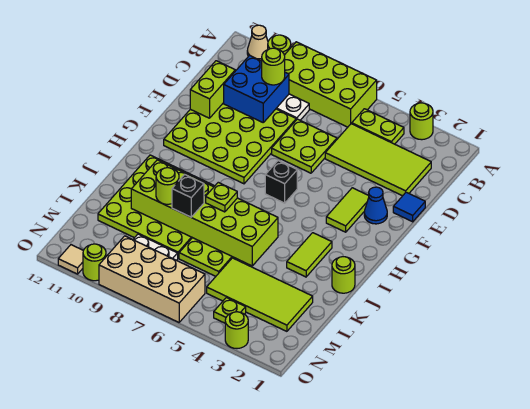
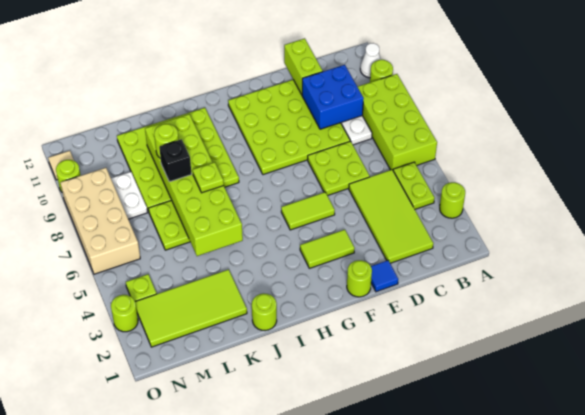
tan cone A11 level 1 -> white cone A11 level 1
lime round brick C9 level 3 -> lime round brick F1 level 1
lime brick D11:E11 level 2 -> lime brick D11:D12 level 2
blue cone F2 level 1 -> none
black brick G6 level 1 -> none
lime tile I3:J3 level 1 -> lime tile F5:G5 level 1
lime tile L2:M5 level 1 -> lime tile K2:N3 level 1

